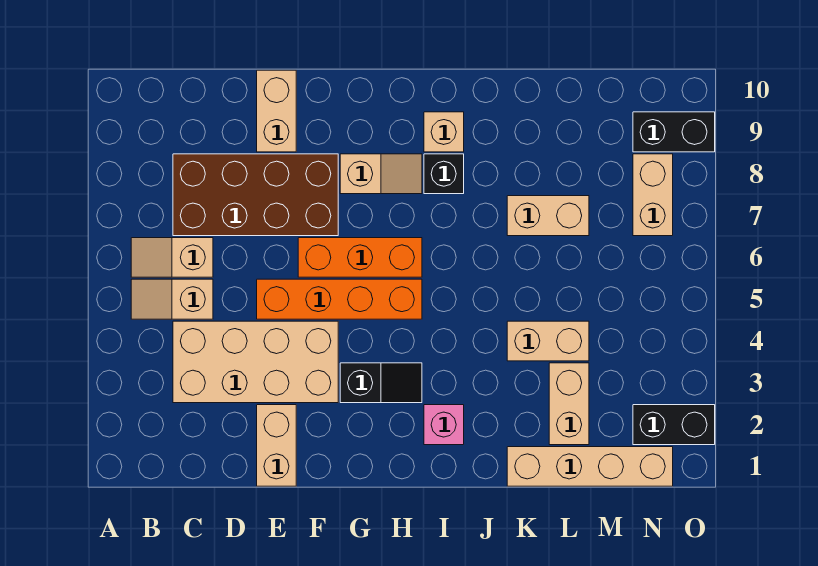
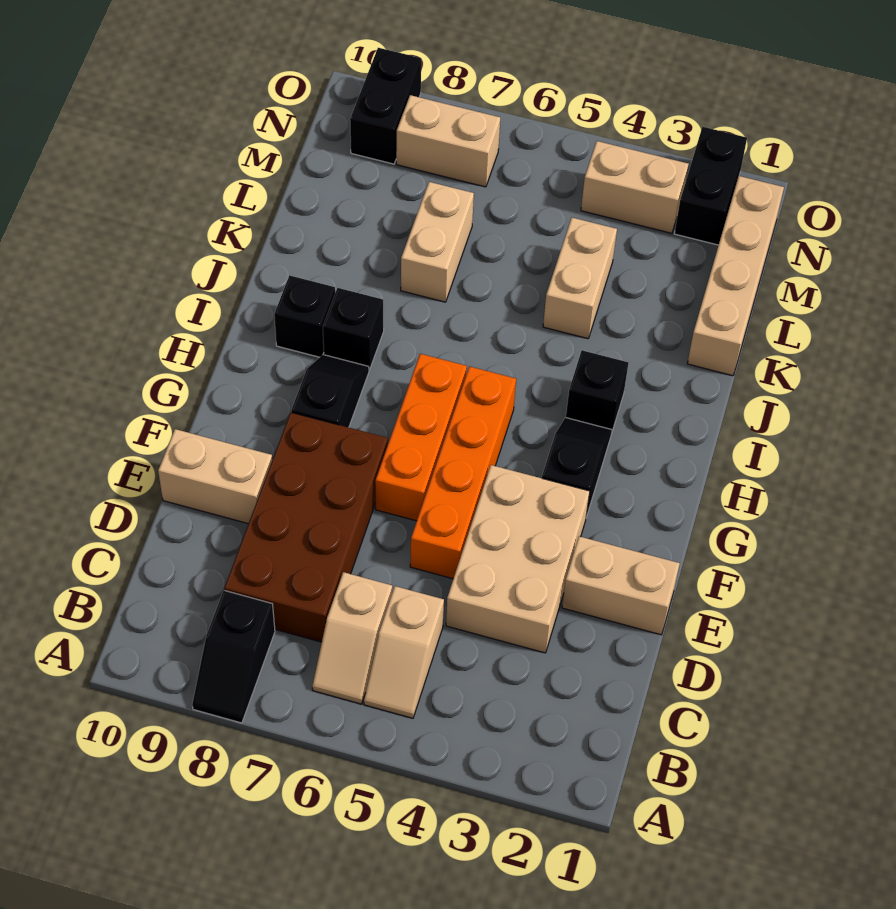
none -> black slope A8:B8 level 1 top B
tan brick C3:F4 level 1 -> tan brick D3:F4 level 1
tan slope G8:H8 level 1 top G -> black slope G8:H8 level 1 top G
pink brick I2 level 1 -> none
none -> black brick I3 level 1
tan brick I9 level 1 -> black brick I9 level 1
tan brick L2:L3 level 1 -> tan brick N3:N4 level 1

